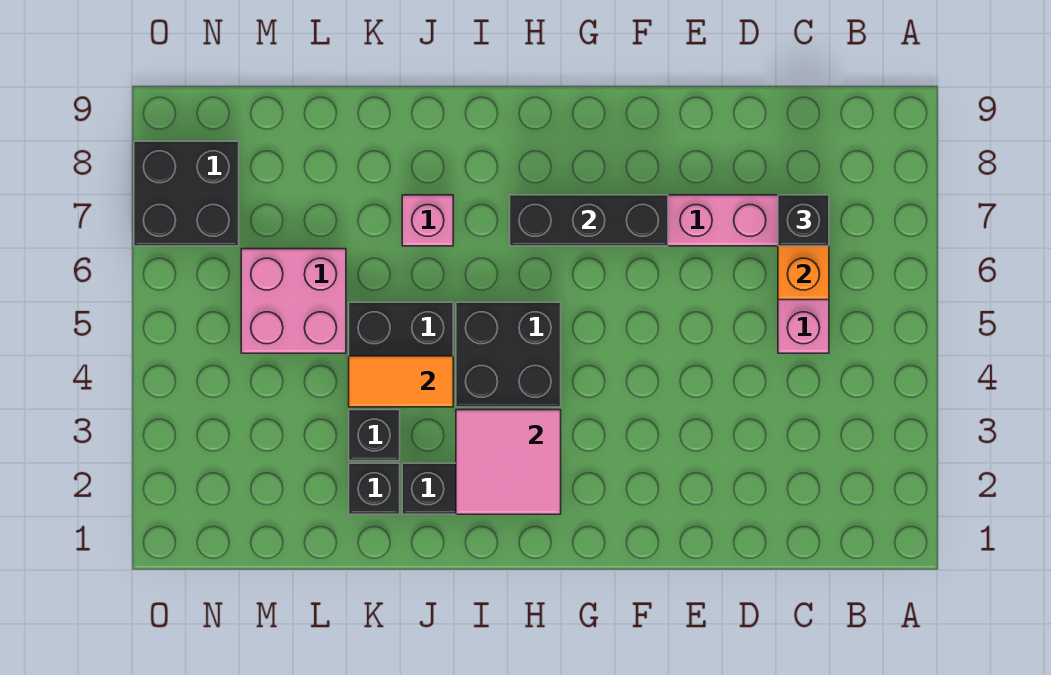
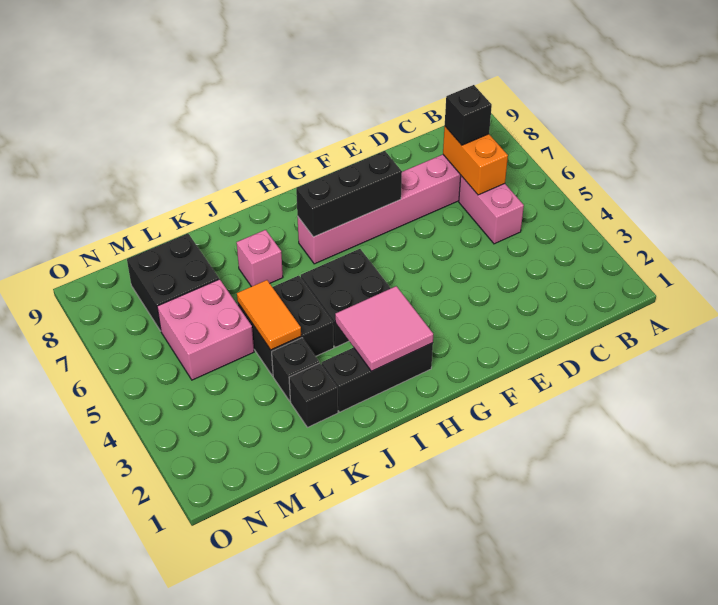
orange tile J4:K4 level 2 -> orange tile K4:K5 level 2
black brick N7:O8 level 1 -> black brick L7:M8 level 1

